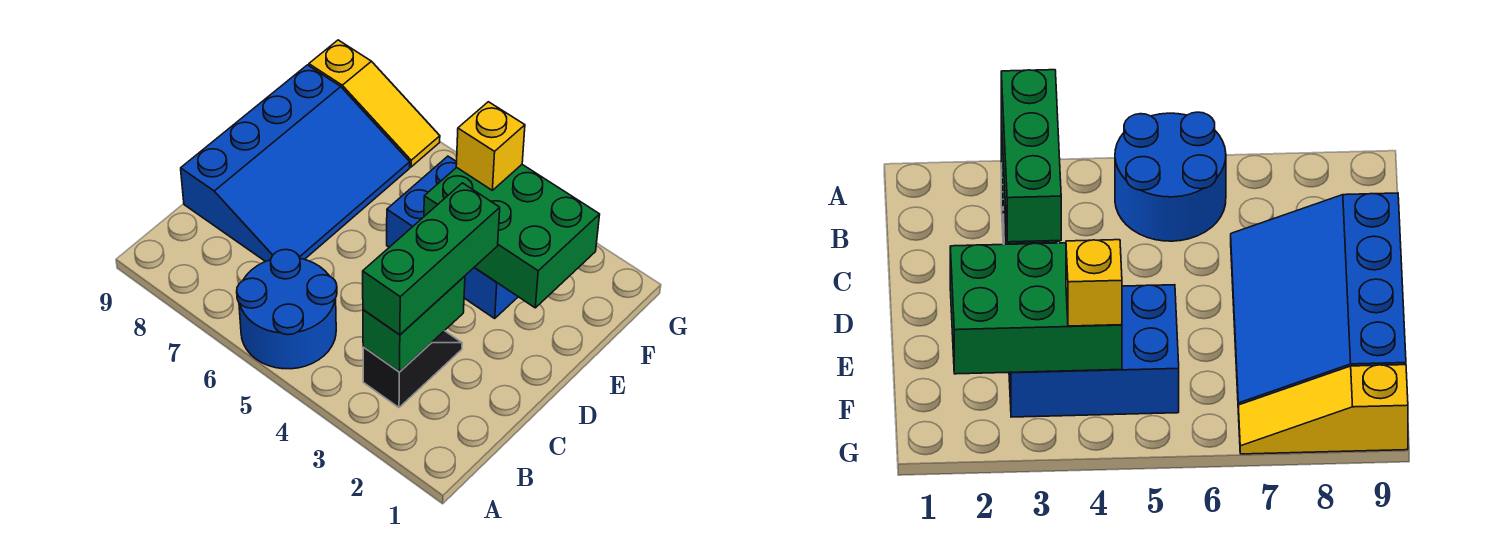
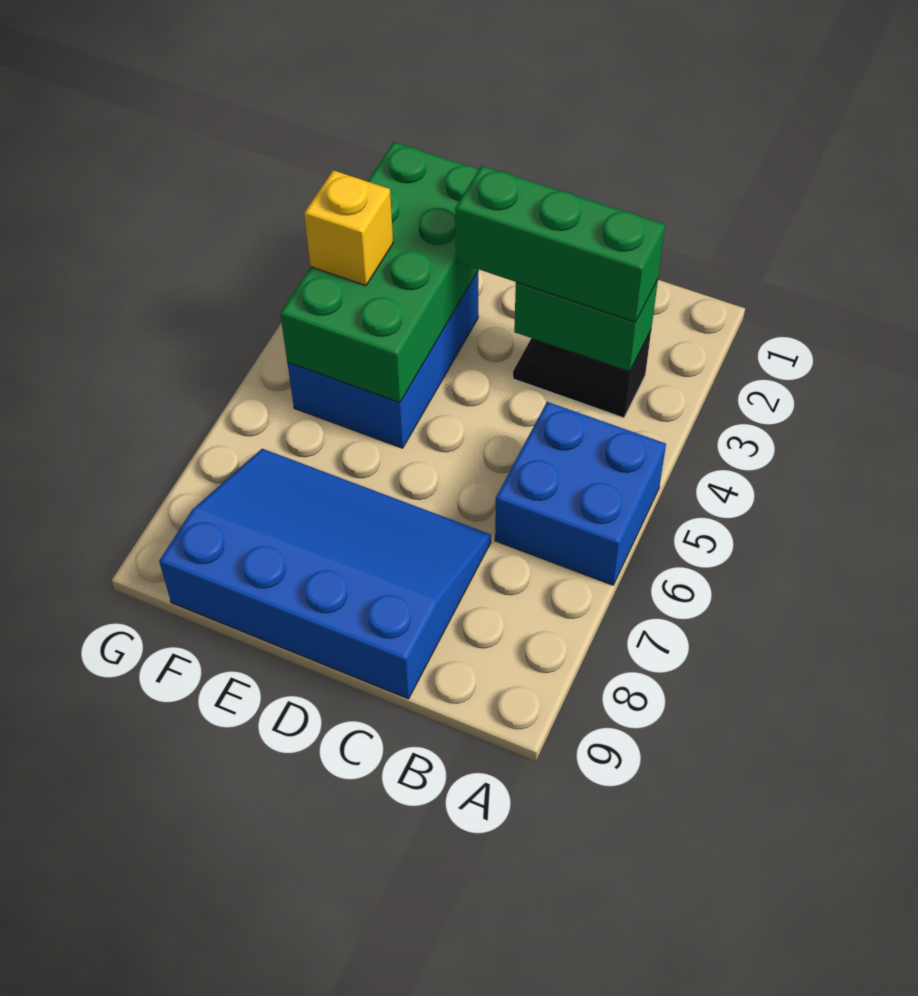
blue round brick A5:B6 level 1 -> blue brick A5:B6 level 1
green brick E2:F4 level 2 -> green brick E2:F5 level 2
yellow slope G7:G9 level 1 top 9 -> none

